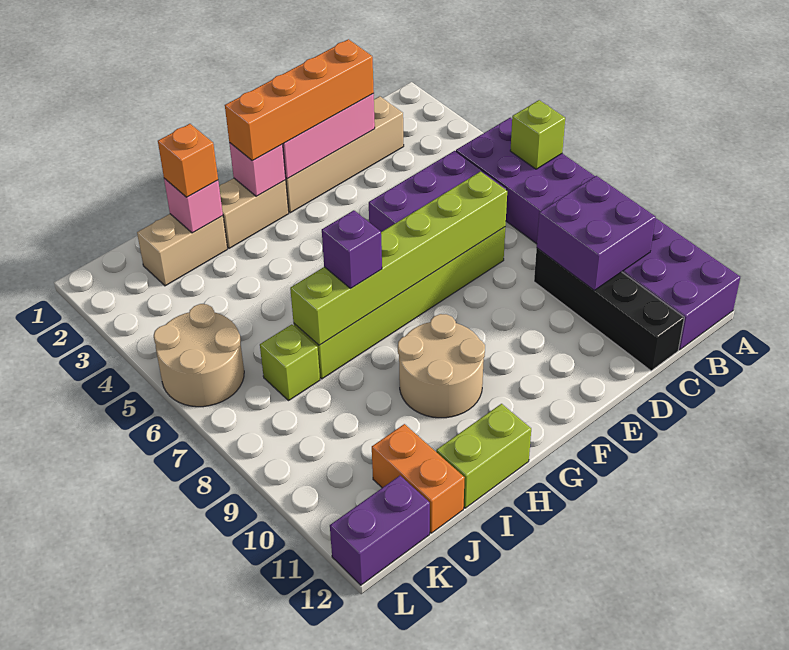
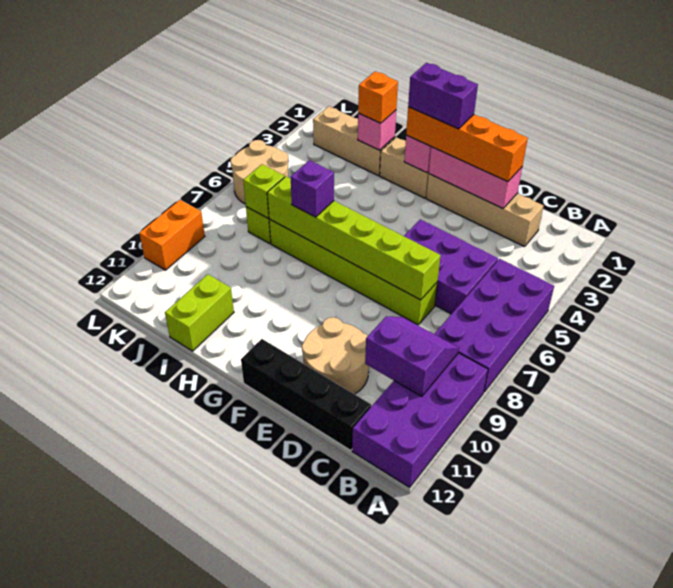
lime brick A6 level 2 -> lime brick J7 level 2
purple brick B9:C10 level 2 -> purple slope B9:C10 level 2 top 10
black brick C9:C12 level 1 -> black brick C12:F12 level 1
tan round brick G9:H10 level 1 -> tan round brick D10:E11 level 1
lime brick H12:I12 level 1 -> lime brick I11:I12 level 1
tan brick I2:J2 level 1 -> tan brick I2:K2 level 1
orange brick J11:J12 level 1 -> orange brick L9:L10 level 1
purple brick K12:L12 level 1 -> purple brick F2:G2 level 4

